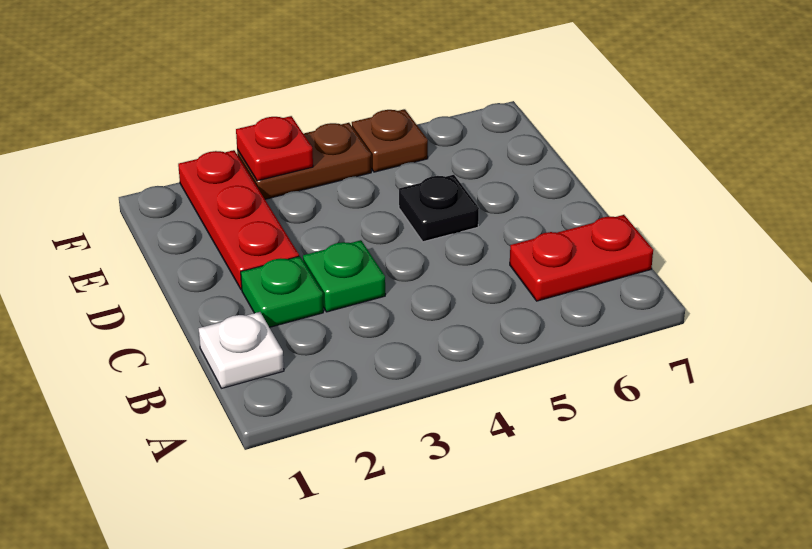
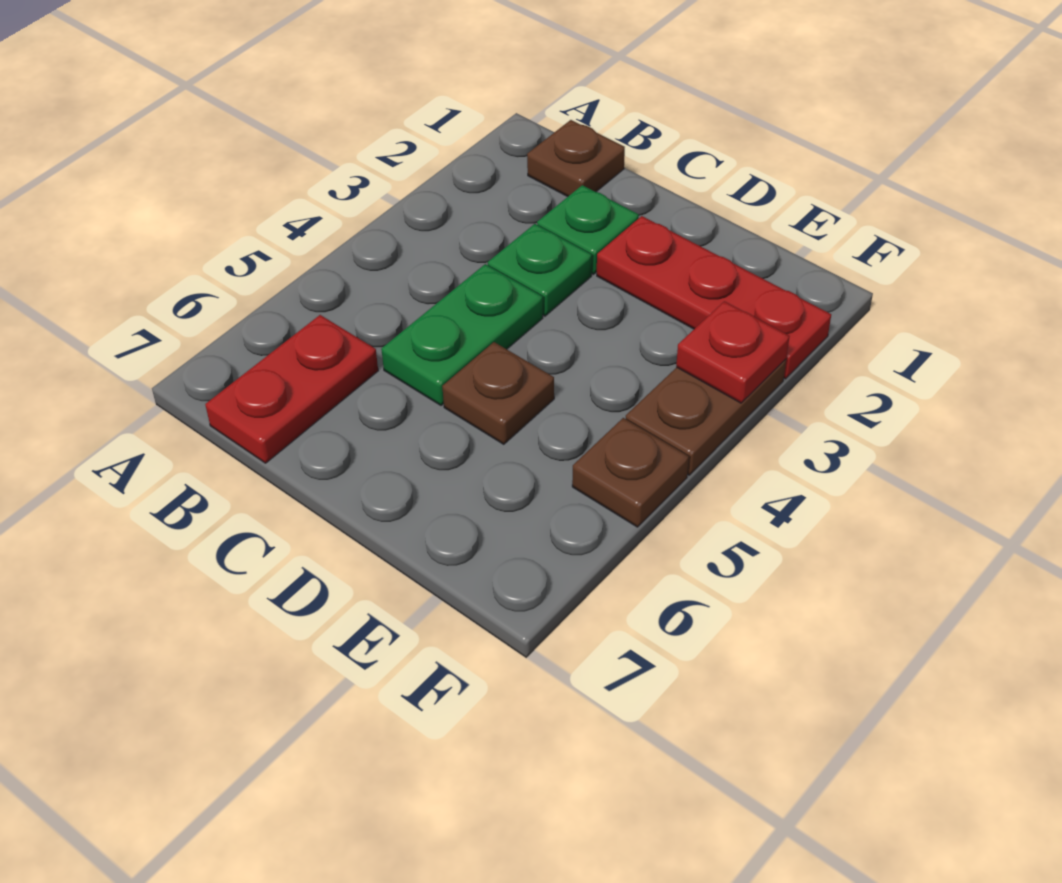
white plate B1 level 1 -> brown plate B1 level 1
none -> green plate C4:C5 level 1
black plate D5 level 1 -> brown plate D5 level 1

